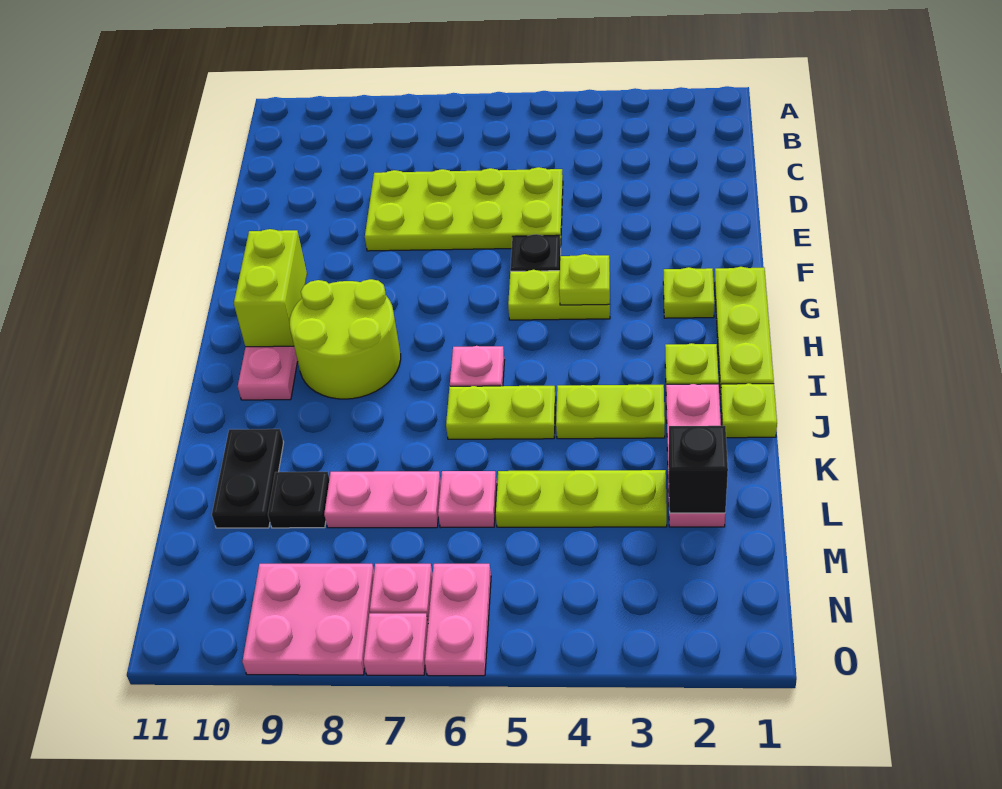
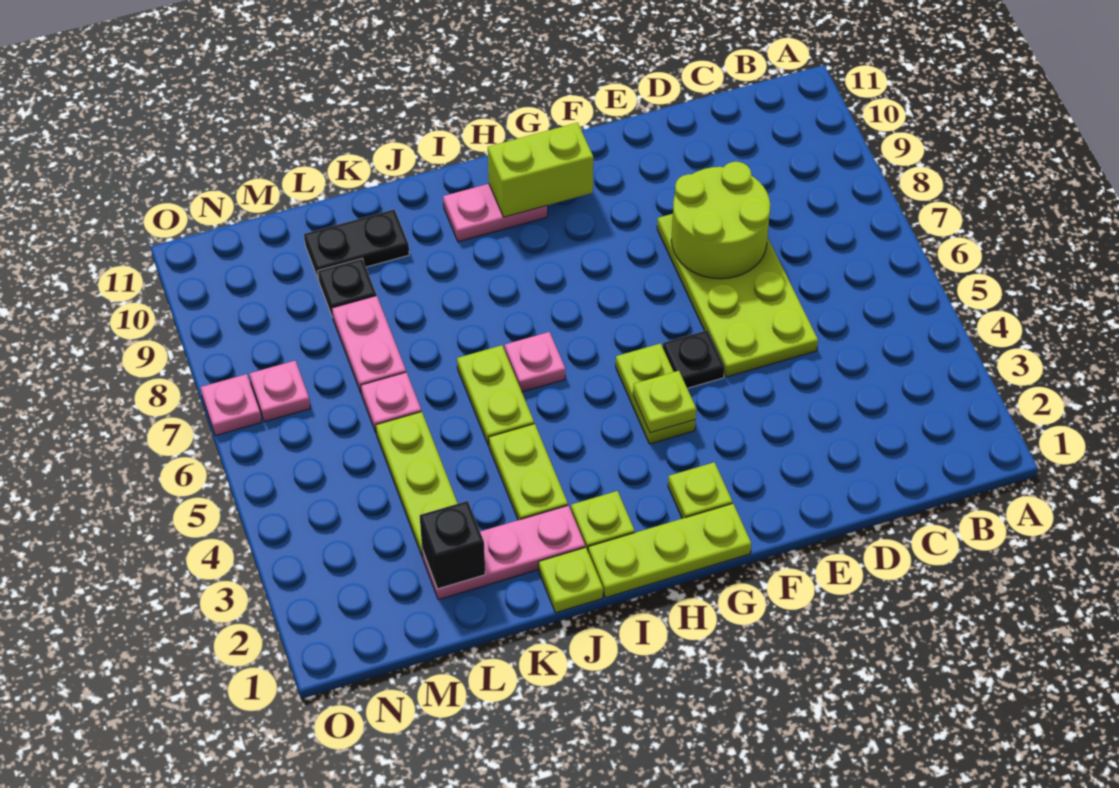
lime round brick H8:I9 level 1 -> lime round brick D7:E8 level 2
pink plate N6:O6 level 1 -> none
pink plate N8:O9 level 1 -> none

